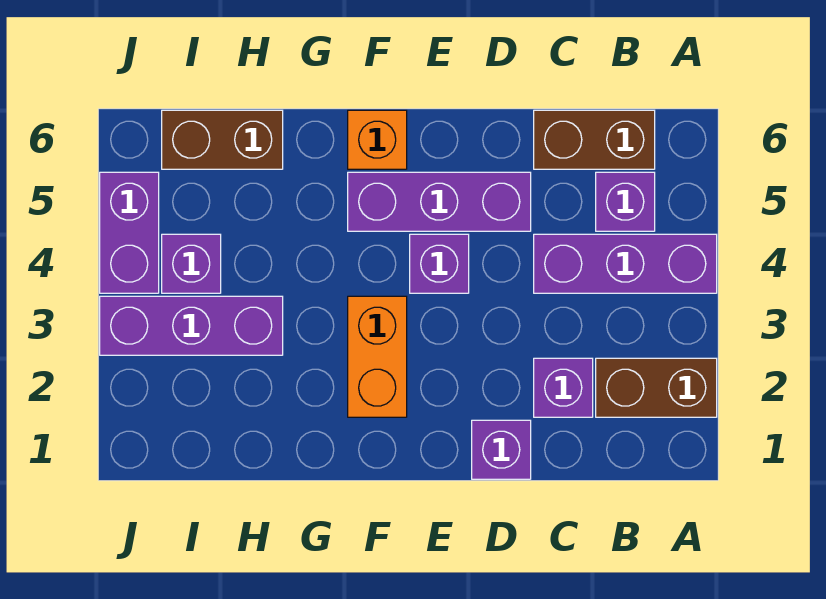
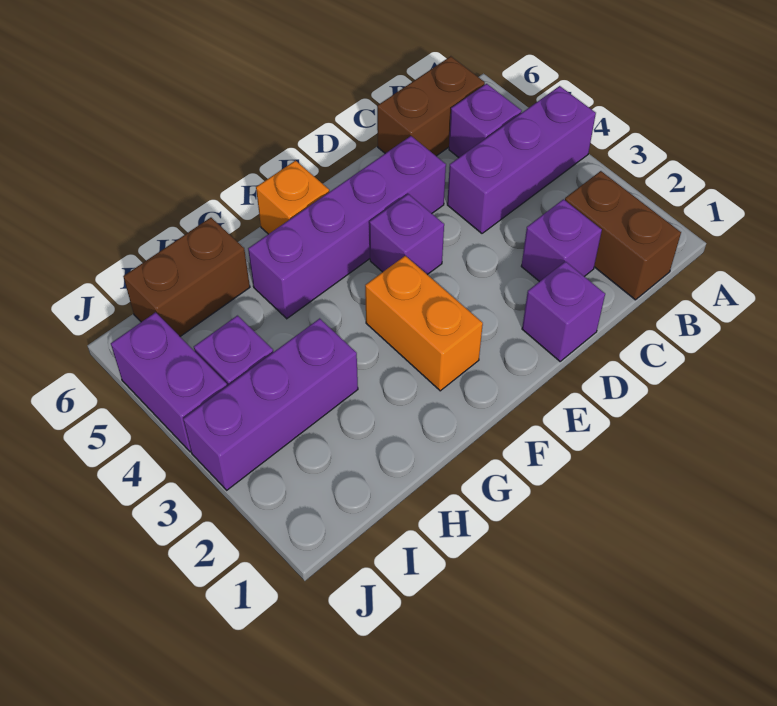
brown brick A2:B2 level 1 -> brown brick B1:B2 level 1
purple brick D5:F5 level 1 -> purple brick D5:G5 level 1

